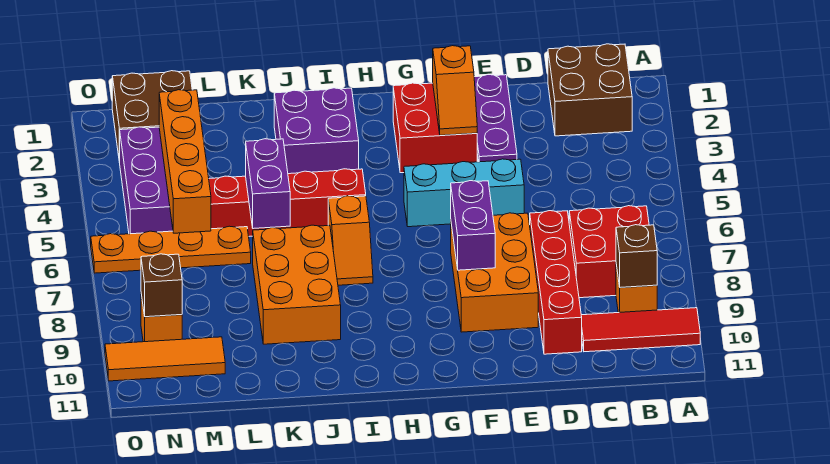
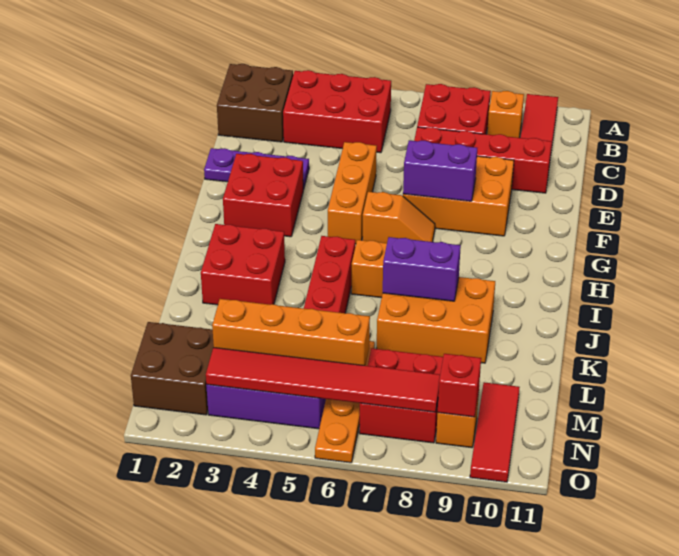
none -> red brick B3:C5 level 1
brown brick B9 level 2 -> none
cyan brick E5:G5 level 1 -> orange brick E5:G5 level 1
orange slope F2:F3 level 2 top 2 -> orange slope G6:G7 level 1 top 6
purple brick I2:J3 level 1 -> red brick I2:J3 level 1
purple brick K5:K6 level 2 -> purple brick J7:J8 level 2
none -> red brick M7:N8 level 1
orange tile M10:O10 level 1 -> red tile M10:O10 level 1
none -> red tile N3:N8 level 2
brown brick N9 level 2 -> red brick N9 level 2

